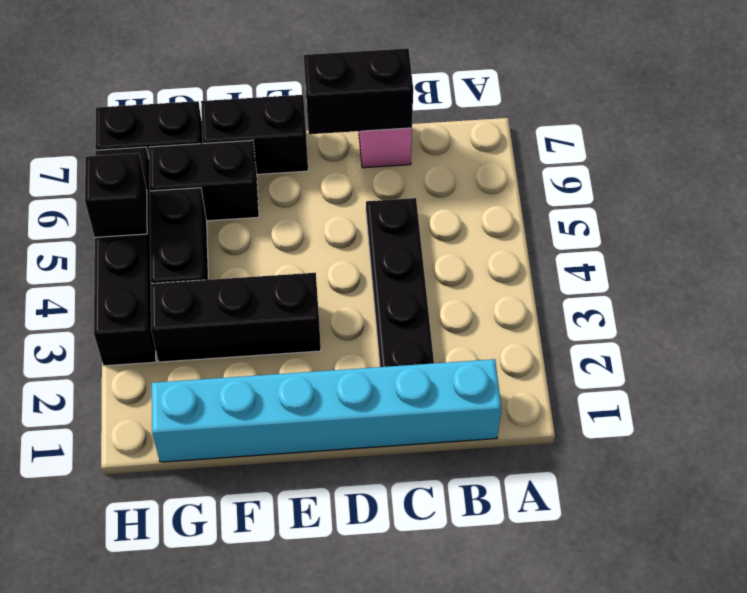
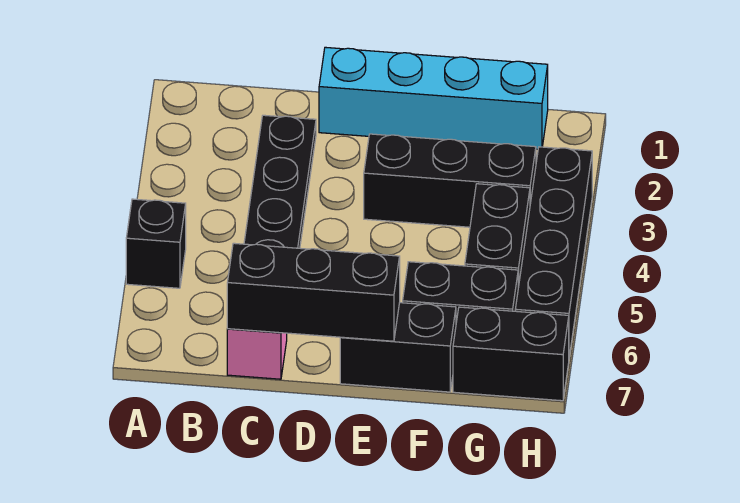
cyan brick B1:G1 level 1 -> cyan brick D1:G1 level 1
black brick C7:D7 level 2 -> black brick C7:E7 level 2
black brick H5 level 2 -> black brick A5 level 1

